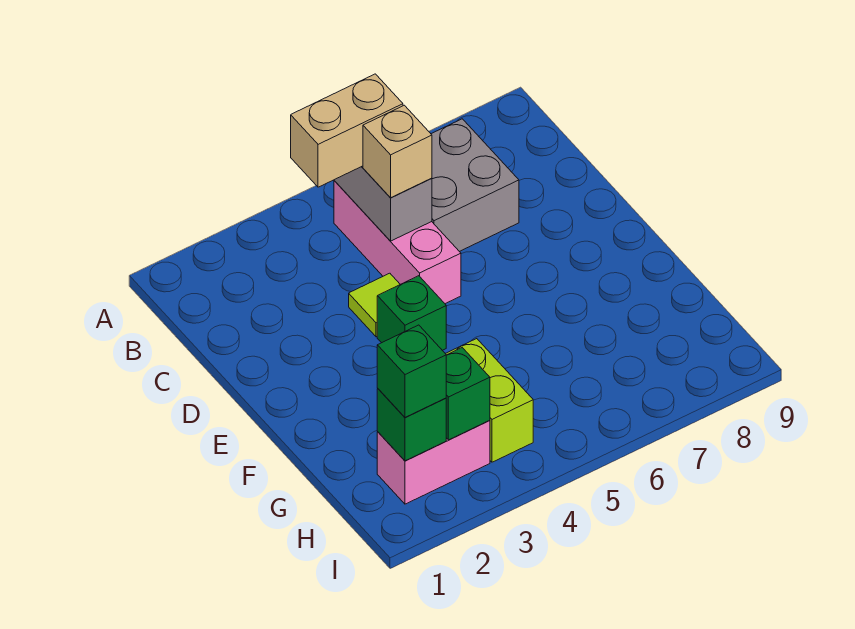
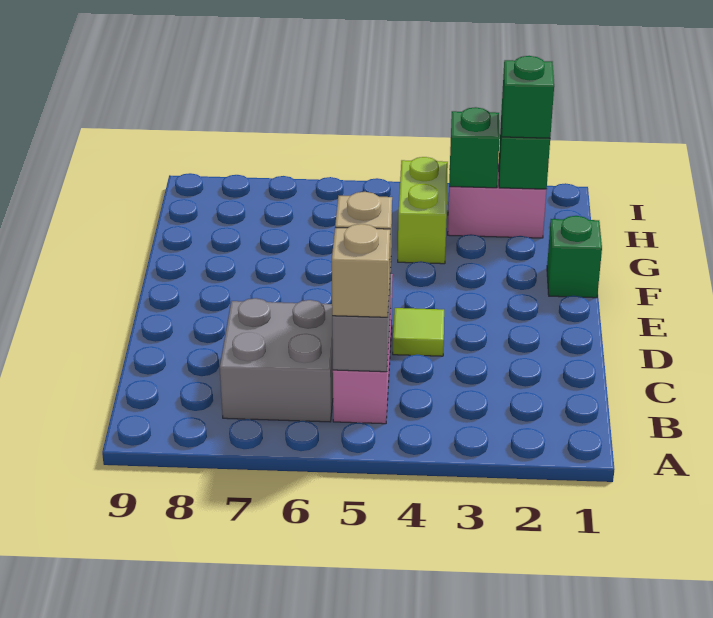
tan brick B4:B5 level 3 -> tan brick B5 level 3
green brick E4 level 1 -> green brick F1 level 1

